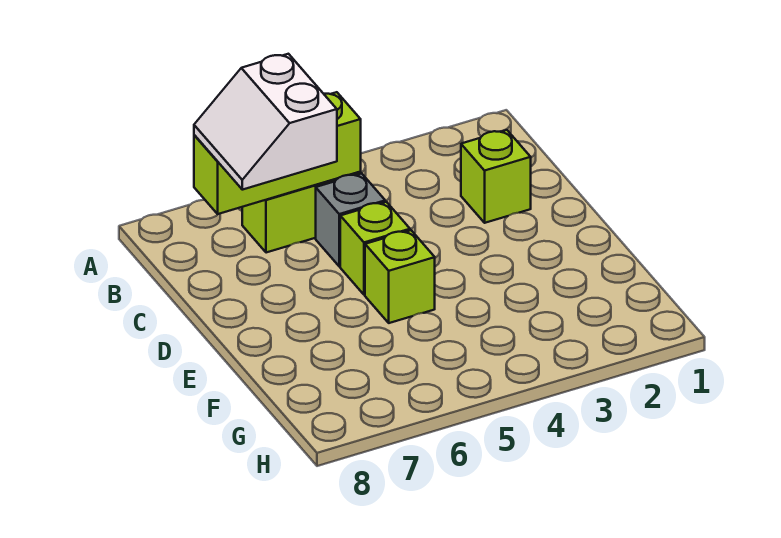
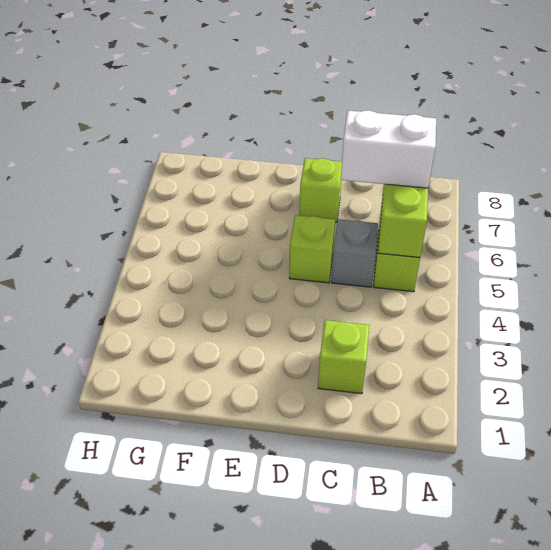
lime brick E5 level 1 -> lime brick D7 level 1

